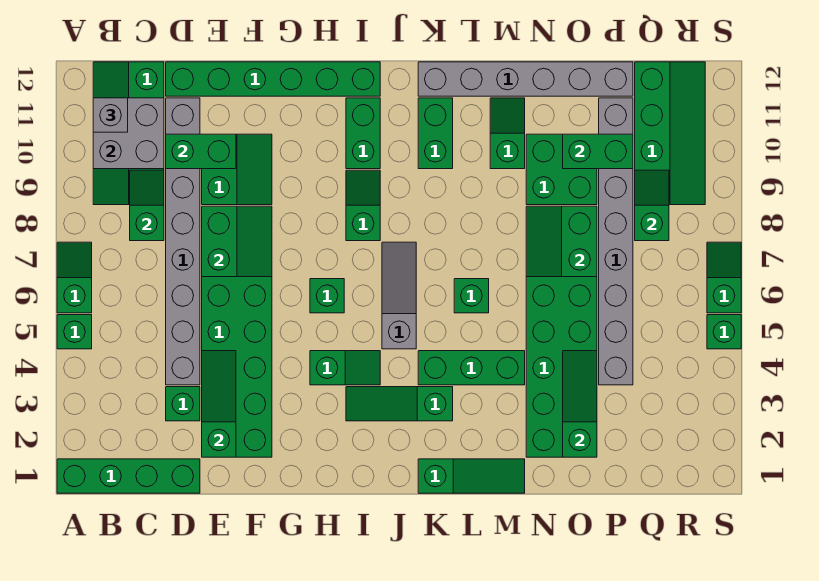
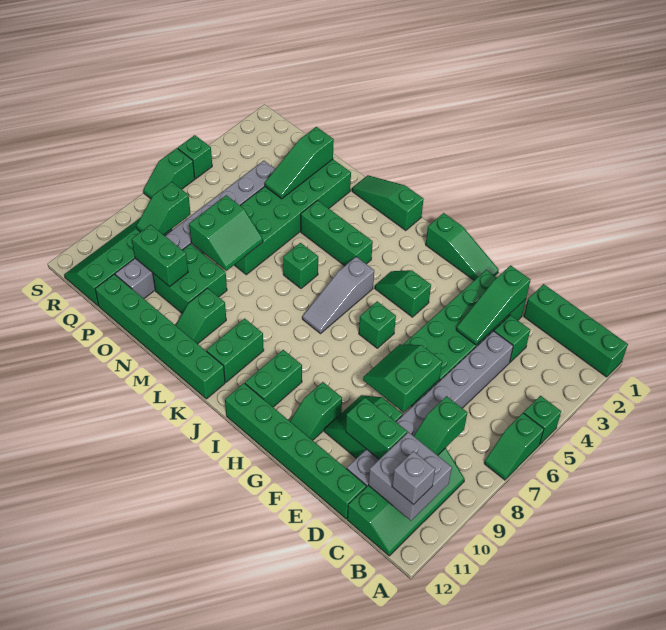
green slope I3:K3 level 1 top K -> green slope G1:I1 level 1 top I
green slope I8:I9 level 1 top 8 -> green slope G10:G11 level 1 top 10
grey brick K12:P12 level 1 -> green brick K12:P12 level 1

